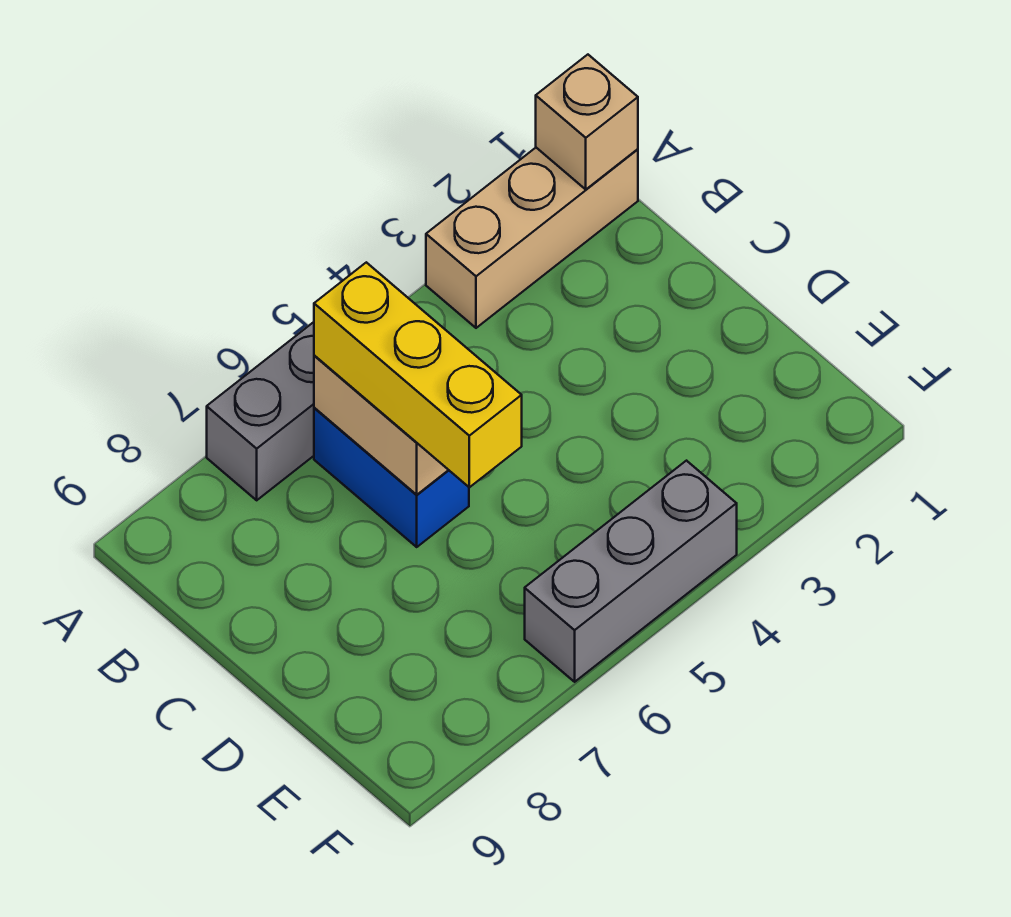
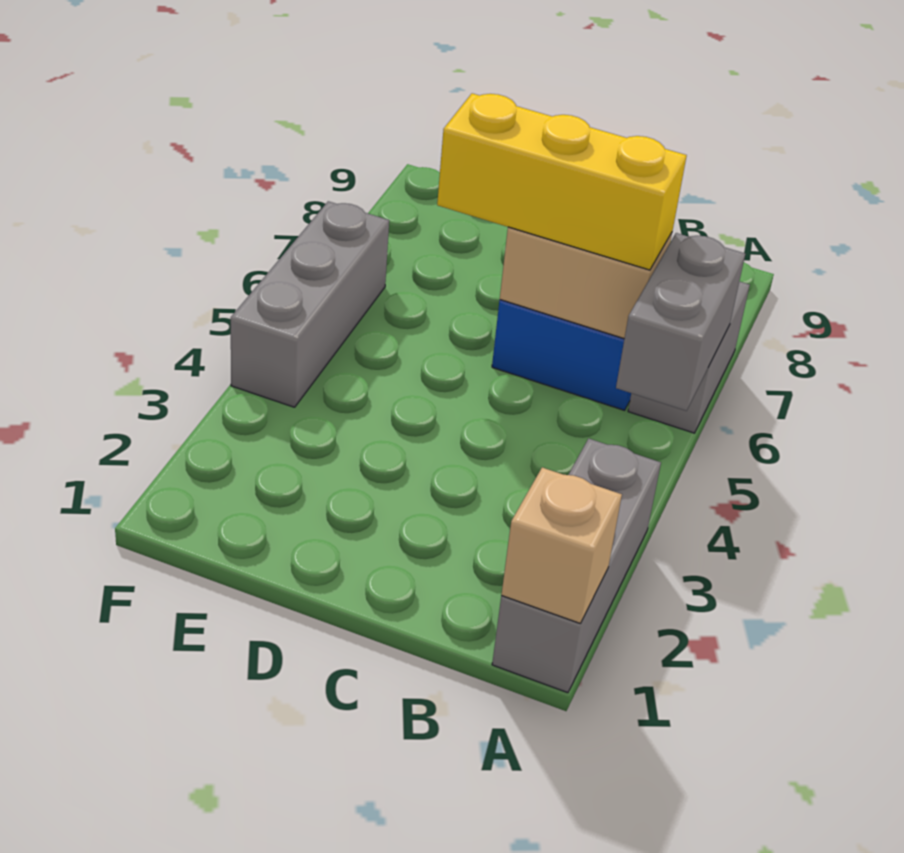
tan brick A1:A3 level 1 -> grey brick A1:A3 level 1
none -> grey brick A5:A6 level 2

